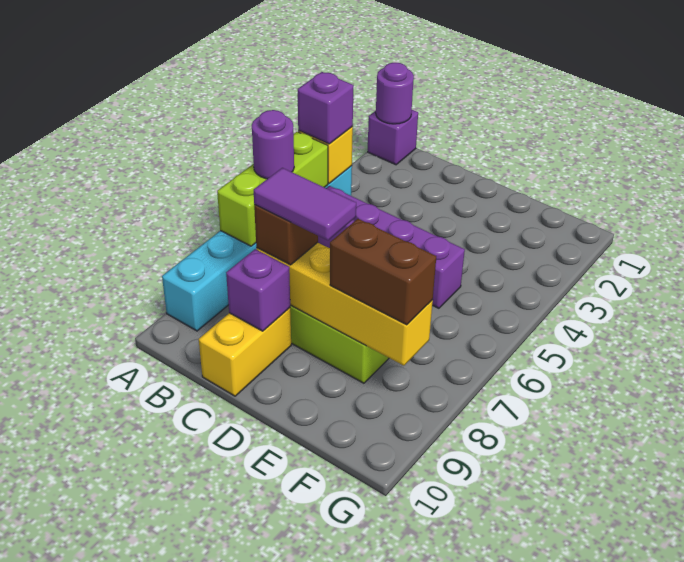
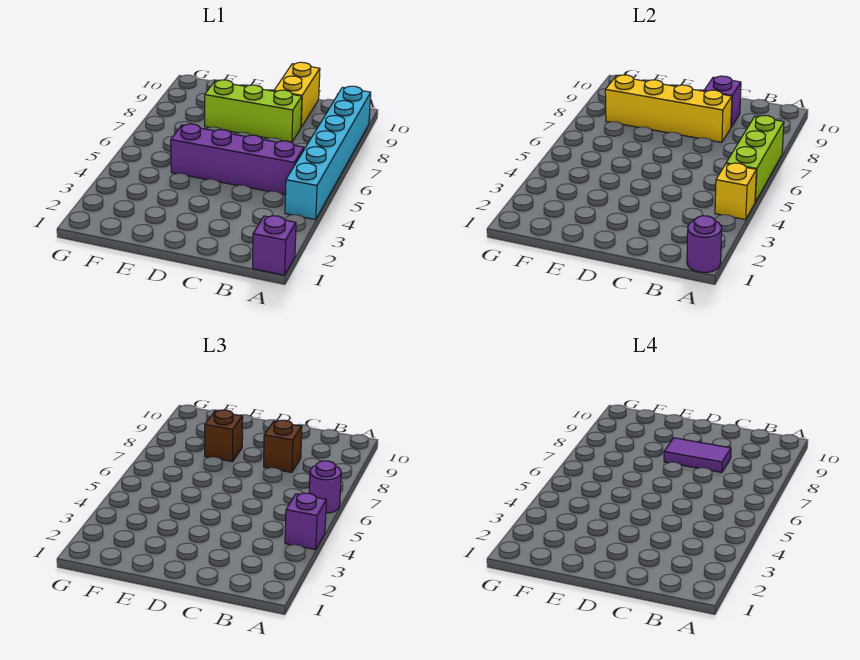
brown brick E8:F8 level 3 -> brown brick E8 level 3

